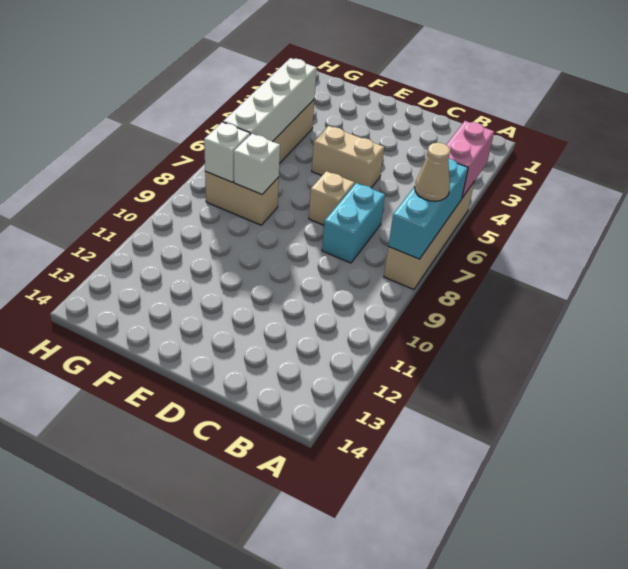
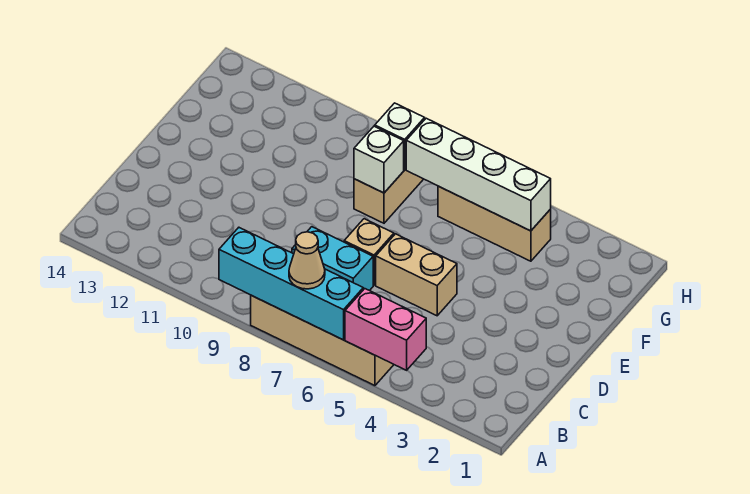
cyan brick A6:A8 level 2 -> cyan brick A6:A9 level 2
tan brick D5:E5 level 1 -> tan brick D5:D6 level 1

